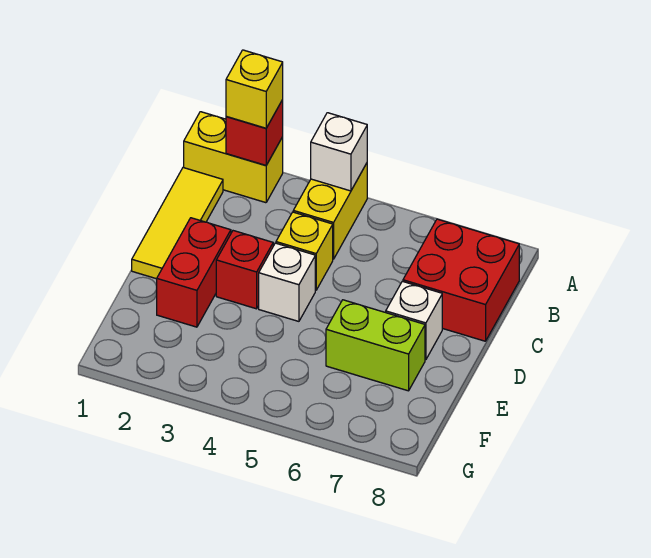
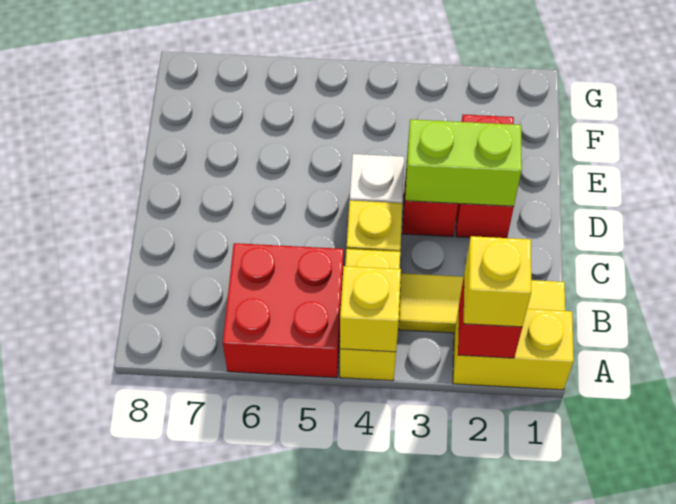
white brick A4 level 2 -> yellow brick A4 level 2
yellow tile B1:D1 level 1 -> yellow tile B1:B3 level 1
red brick B7:C8 level 1 -> red brick A5:B6 level 1
white brick D7 level 1 -> none
lime brick E6:E7 level 1 -> lime brick D2:D3 level 2

